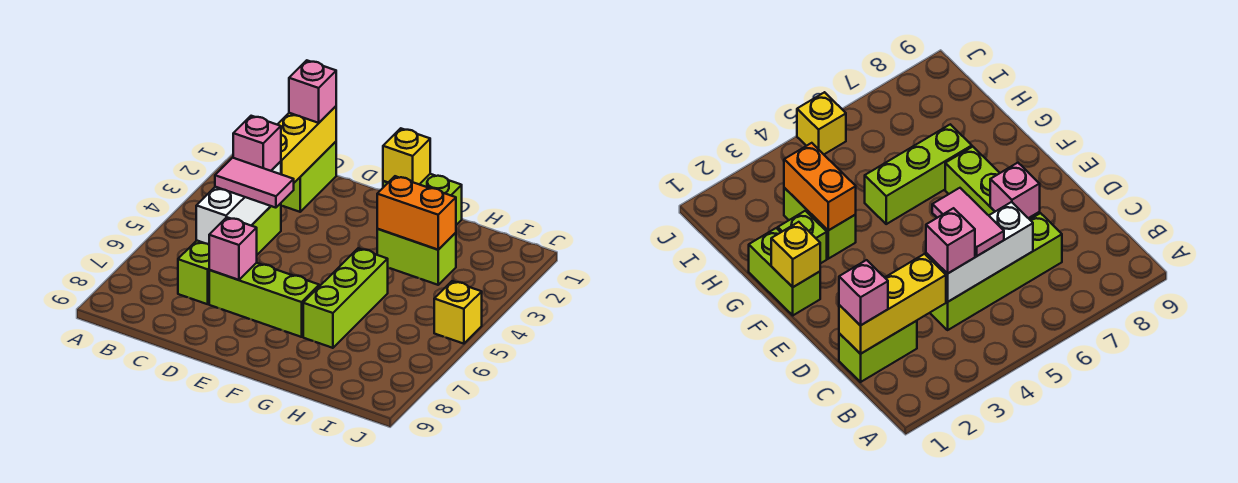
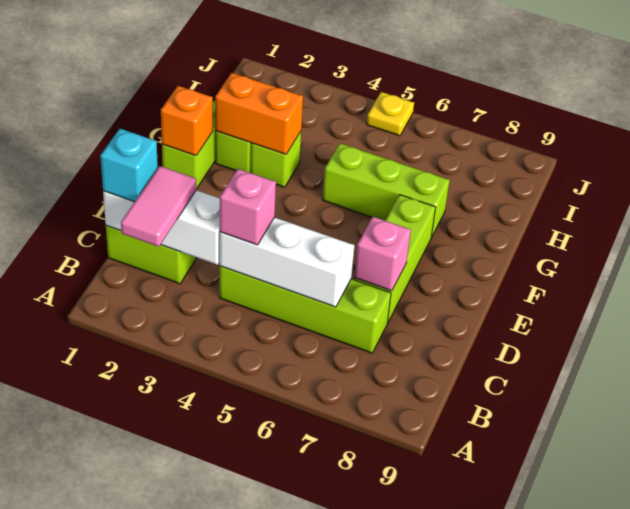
yellow brick C1:C3 level 2 -> white brick C1:C3 level 2
pink brick C1 level 3 -> cyan brick C1 level 3
pink tile C5:D5 level 3 -> pink tile B2:C2 level 3
yellow brick F1 level 2 -> orange brick F1 level 2
lime brick G3:H3 level 1 -> lime brick G3 level 1
orange brick G3:H3 level 2 -> orange brick G2:G3 level 2
yellow brick J5 level 1 -> yellow plate J5 level 1

